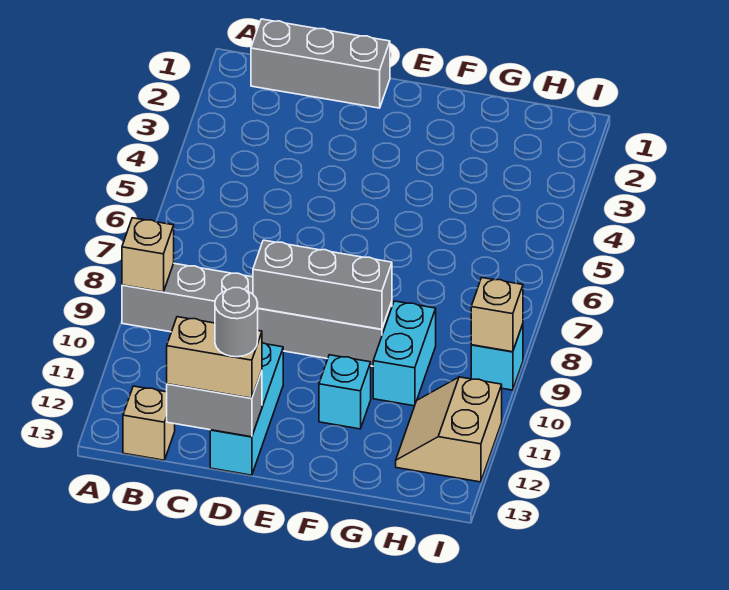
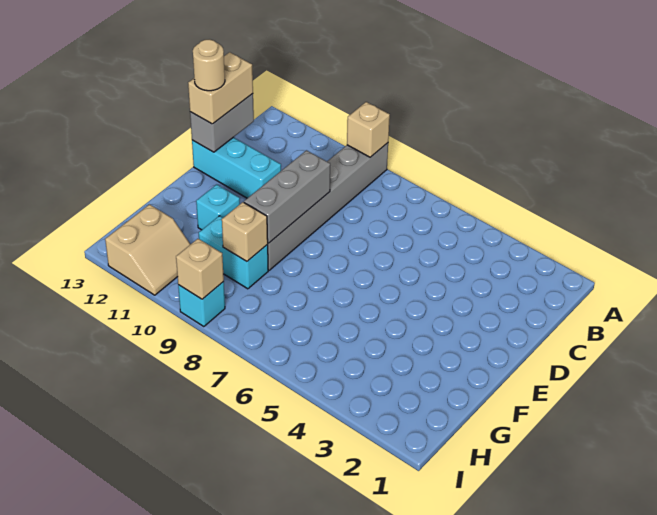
grey brick B1:D1 level 1 -> none
tan brick B13 level 1 -> tan brick G9 level 2
grey round brick D13 level 4 -> tan round brick D13 level 4
tan slope H11:I12 level 1 top I -> tan slope H11:I12 level 1 top 12

